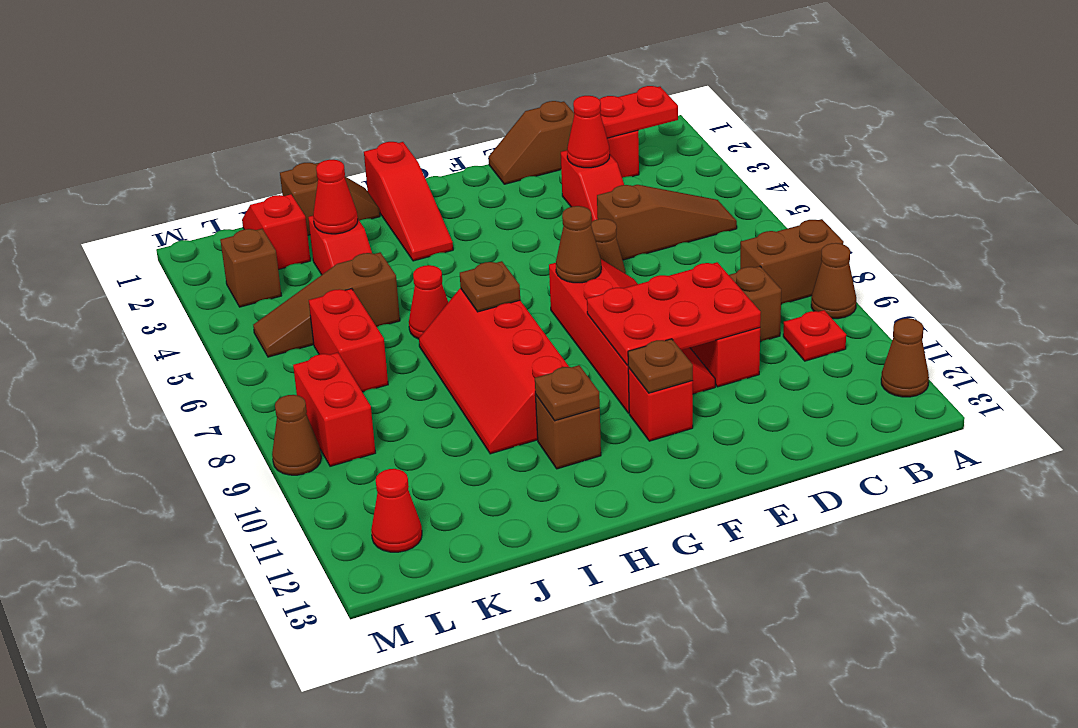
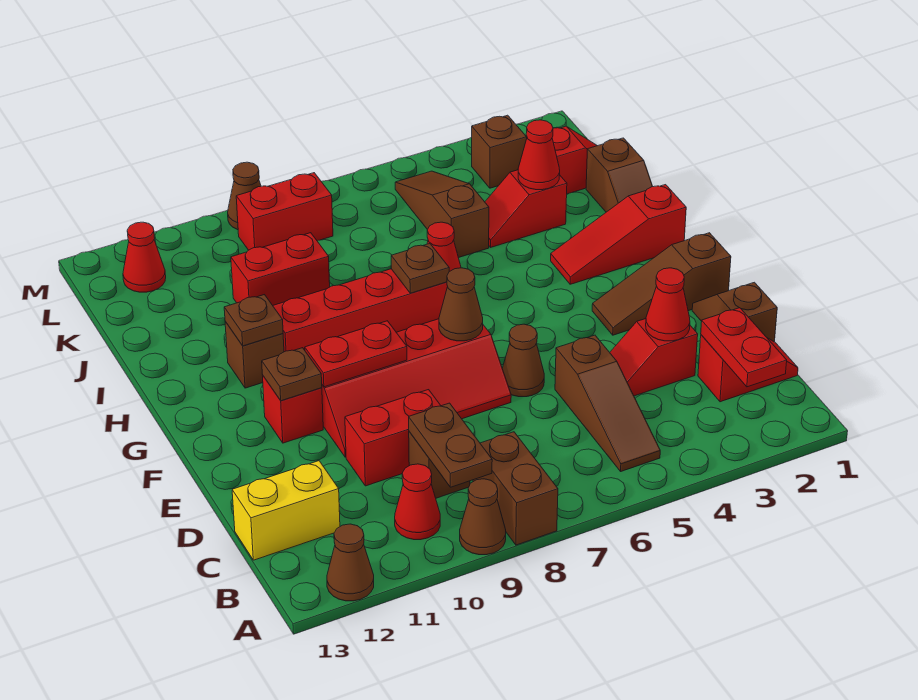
none -> brown plate B9:C9 level 2
red plate B10 level 1 -> red cone B10 level 1
none -> yellow brick C12:C13 level 1
red plate D9:F10 level 2 -> red plate F9:F10 level 2
none -> brown slope F1:F3 level 1 top 1
red brick K6:K7 level 1 -> red brick J9:J10 level 1

